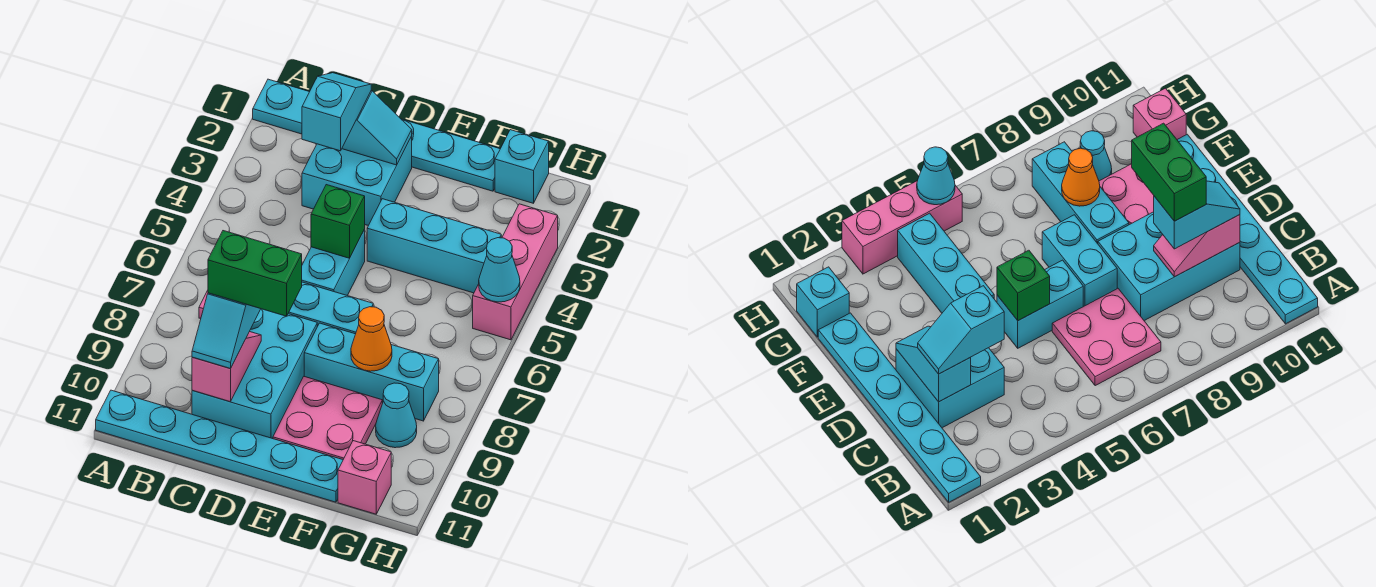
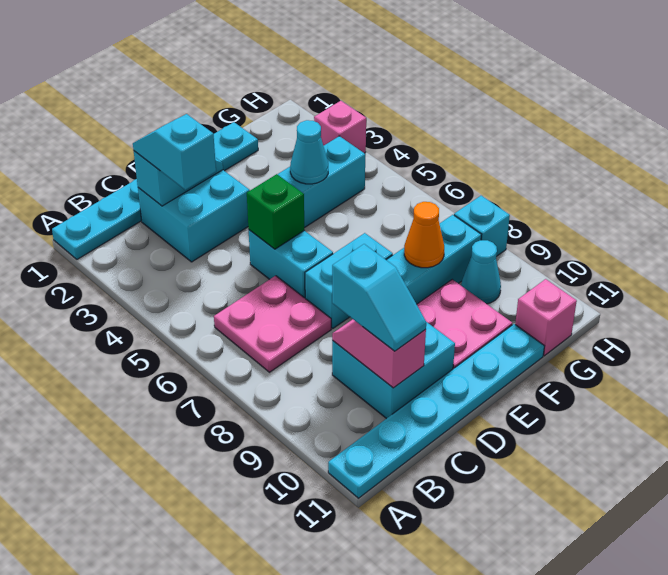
cyan brick C8:D10 level 1 -> cyan brick C9:D10 level 1
green brick C9:D9 level 4 -> none
cyan brick G1 level 1 -> cyan brick H8 level 1
pink brick H3:H5 level 1 -> pink brick H3 level 1
cyan cone H5 level 2 -> cyan cone F4 level 2

